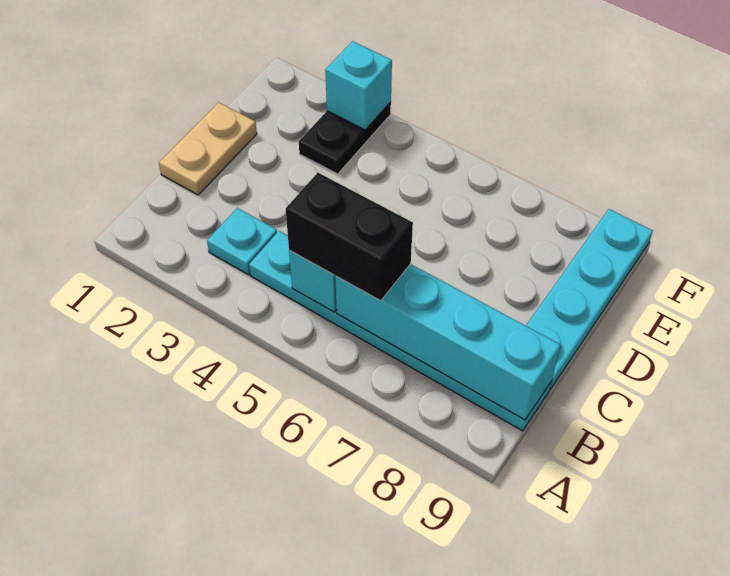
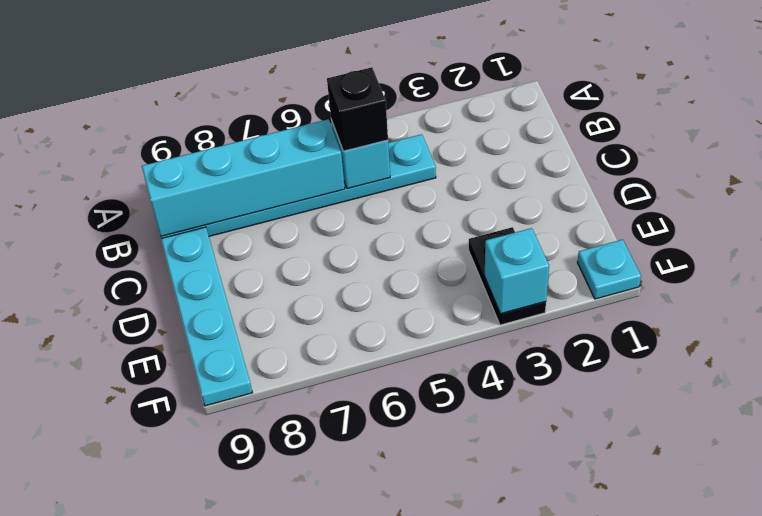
cyan plate B3 level 1 -> cyan plate F1 level 1
black brick B5:B6 level 3 -> black brick B5 level 3
tan plate C1:D1 level 1 -> none

